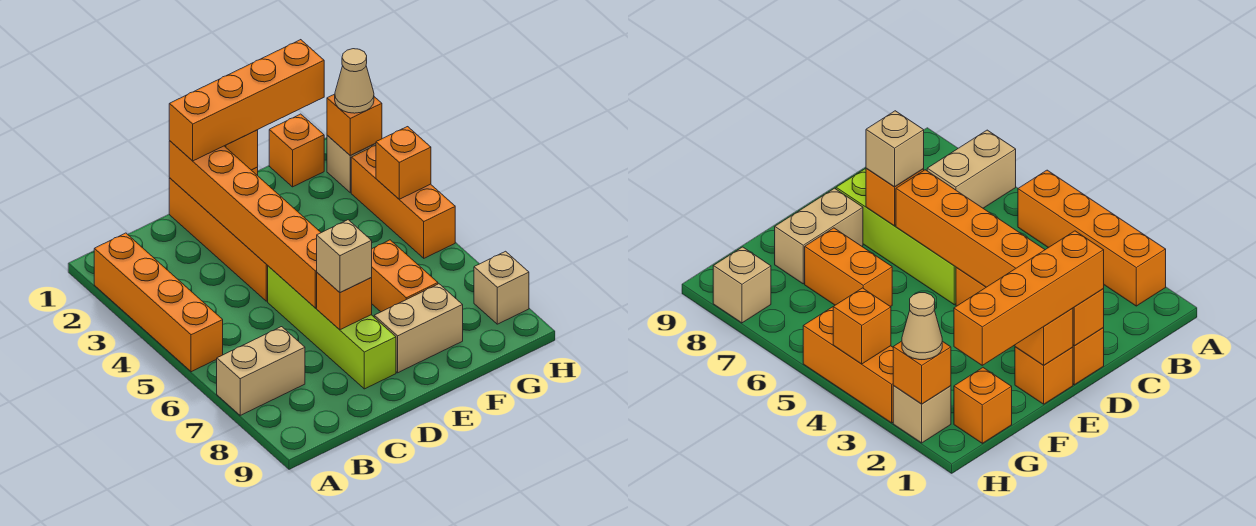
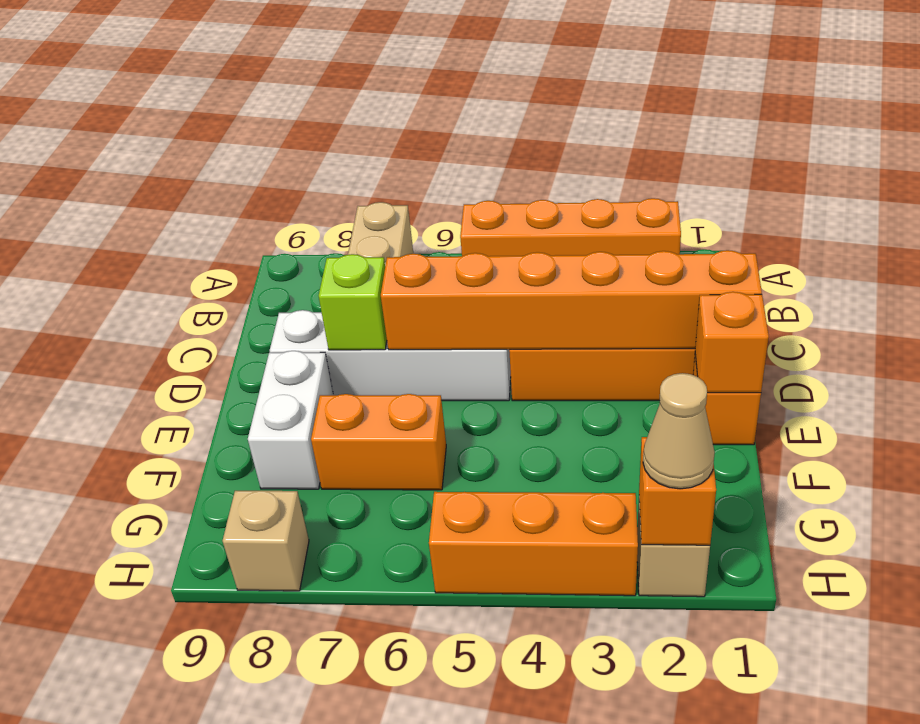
orange brick D1:G1 level 3 -> none
lime brick D5:D8 level 1 -> white brick D5:D8 level 1
orange brick D7 level 2 -> lime brick D7 level 2
tan brick D7 level 3 -> none
tan brick E8:F8 level 1 -> white brick E8:F8 level 1
orange brick G1 level 1 -> none
orange brick H4 level 2 -> none

